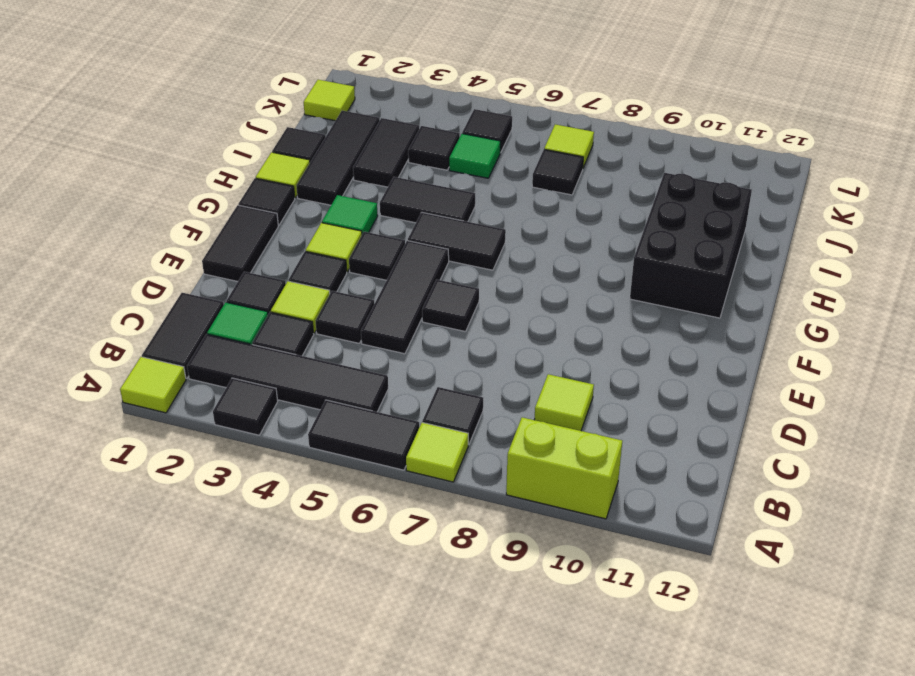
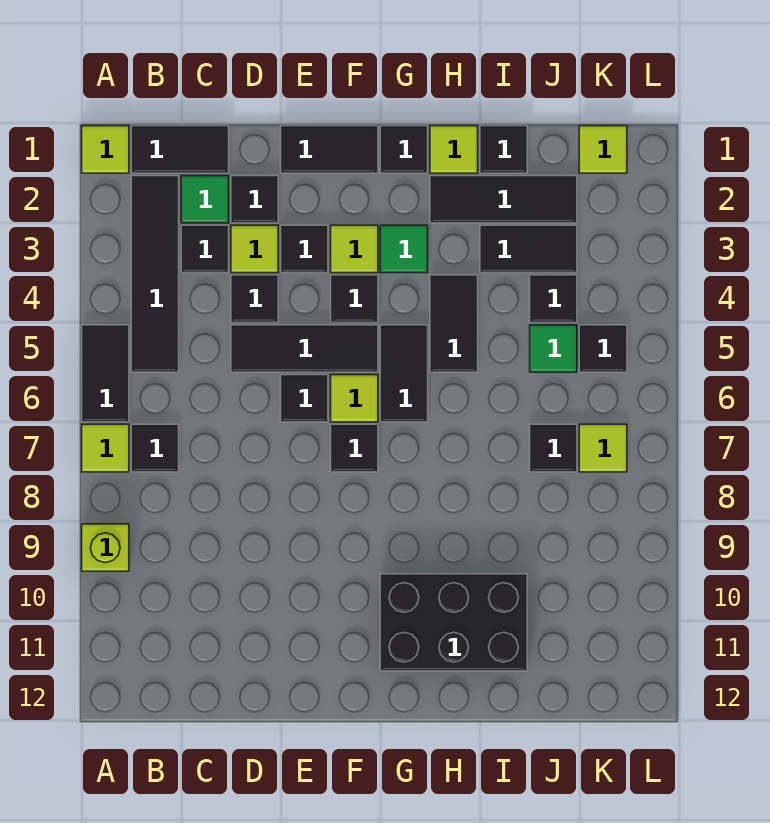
black tile A3 level 1 -> black tile F7 level 1
lime brick A9:A10 level 1 -> lime brick A9 level 1
lime tile C9 level 1 -> lime tile F6 level 1

